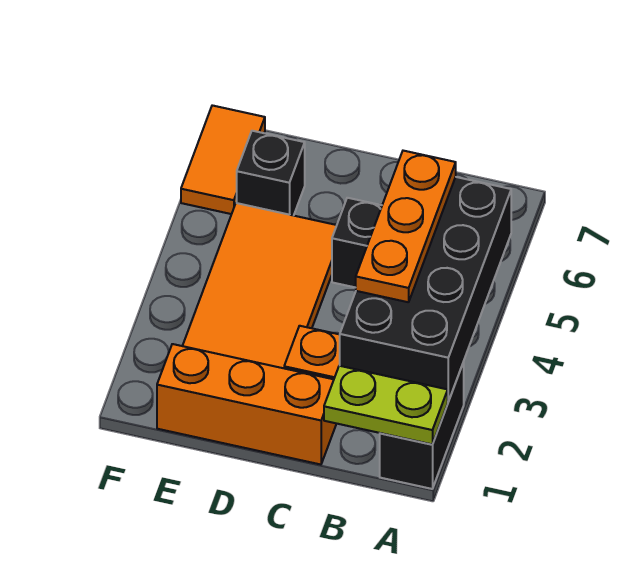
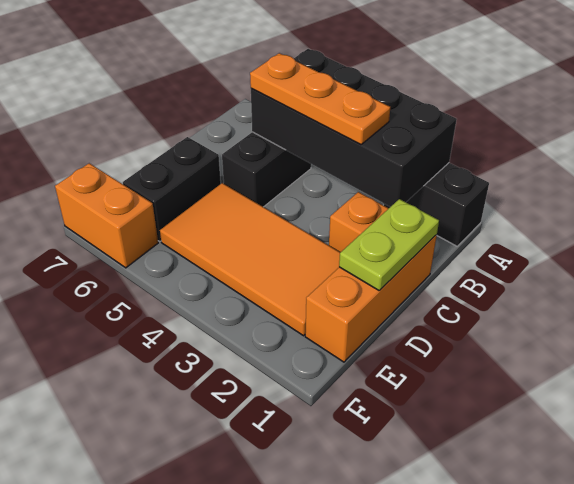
lime plate A1:B1 level 2 -> lime plate C1:D1 level 2
black brick E6 level 1 -> black brick D6:E6 level 1
orange tile F6:F7 level 1 -> orange brick F6:F7 level 1

